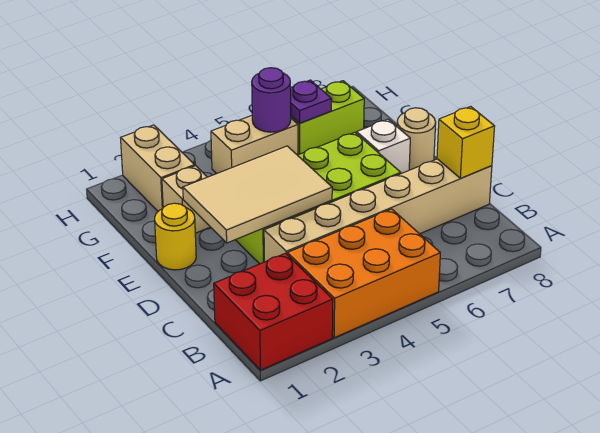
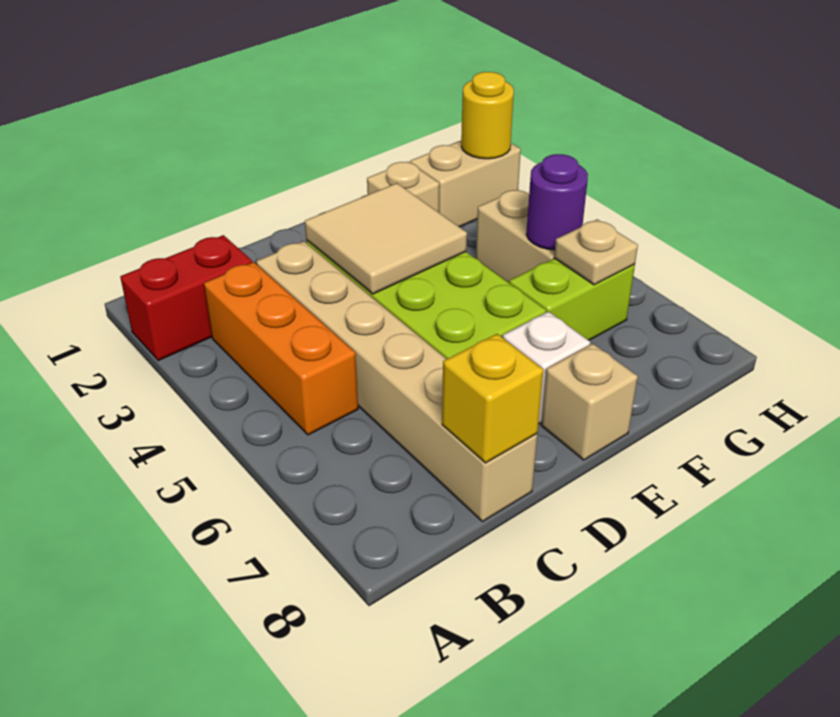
red brick A1:B2 level 1 -> red brick A2:B2 level 1
orange brick A3:B5 level 1 -> orange brick B3:B5 level 1
tan tile D2:E4 level 2 -> tan tile D3:E4 level 2
yellow round brick E1 level 1 -> yellow round brick H2 level 2
tan round brick E8 level 1 -> tan brick E8 level 1
lime brick G6:G7 level 1 -> lime brick F6:G6 level 1
purple plate G6 level 2 -> tan plate G6 level 2

